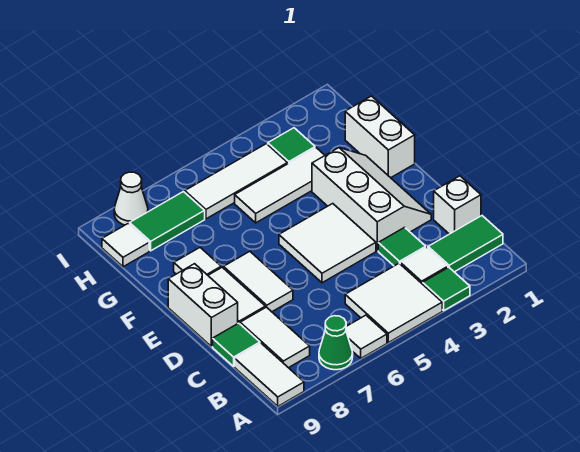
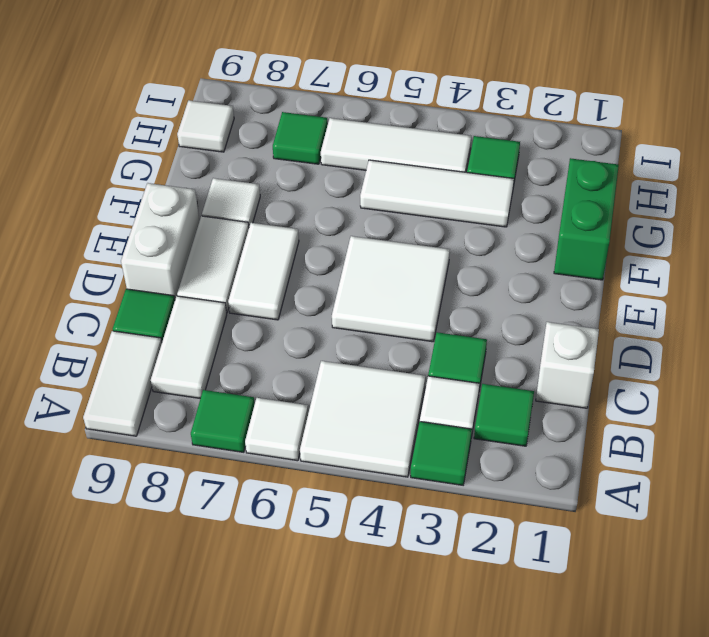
green cone A7 level 1 -> green tile A7 level 1
green tile B1:B2 level 1 -> green tile B2 level 1
white slope D2:F3 level 1 top 3 -> none
white brick F1:G1 level 1 -> green brick F1:G1 level 1
green tile H7:H8 level 1 -> green tile H7 level 1
white cone I8 level 1 -> none

